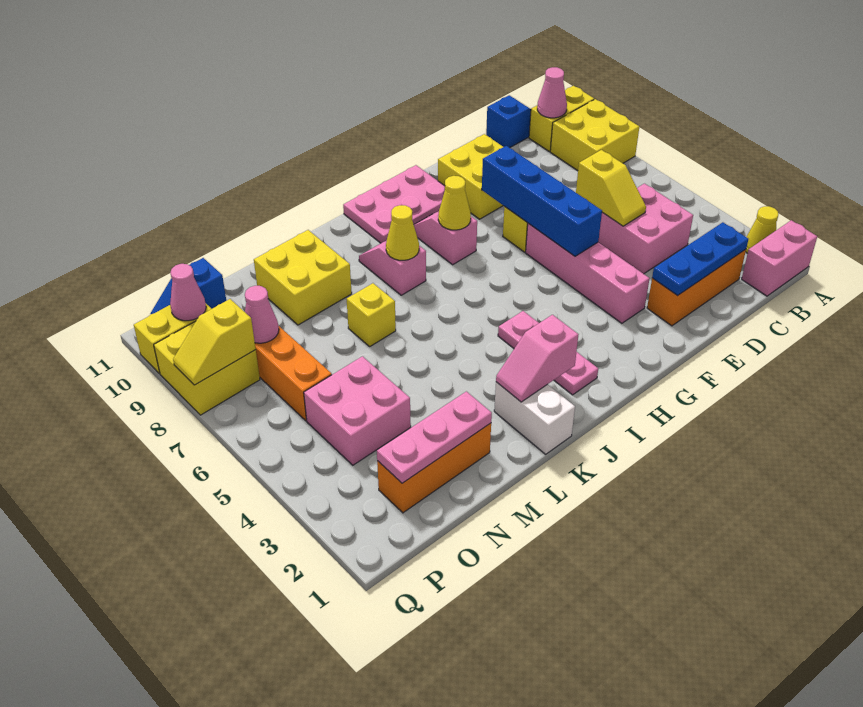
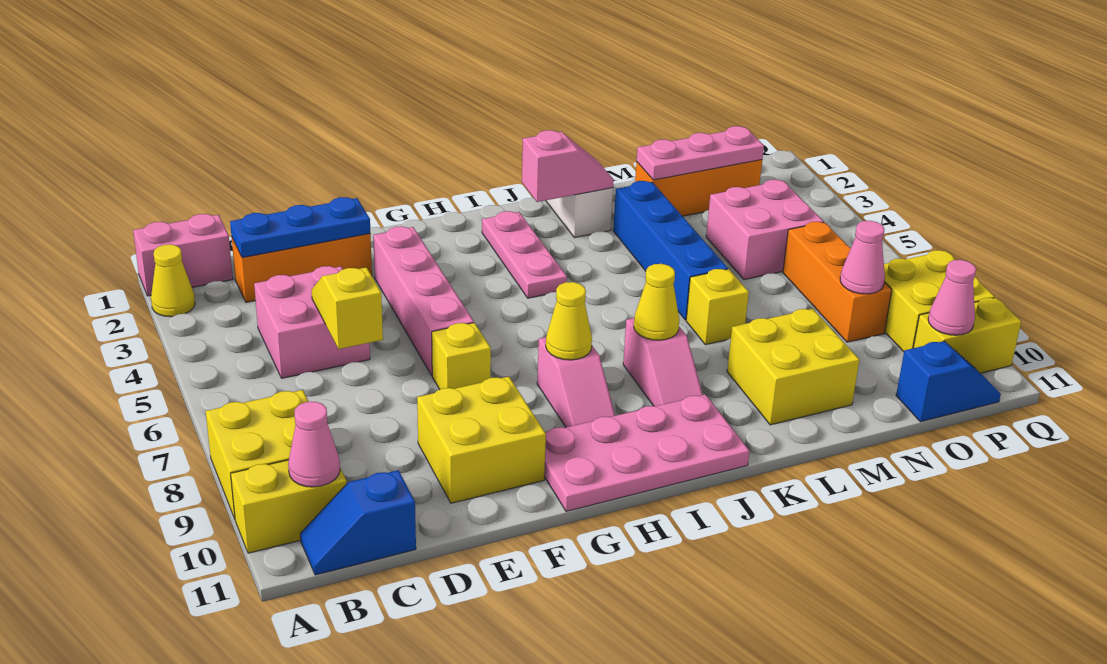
blue brick F5:F8 level 2 -> blue brick L3:L6 level 1
pink plate G10:I11 level 1 -> pink plate G10:J11 level 1
yellow slope P8:Q8 level 2 top P -> none

